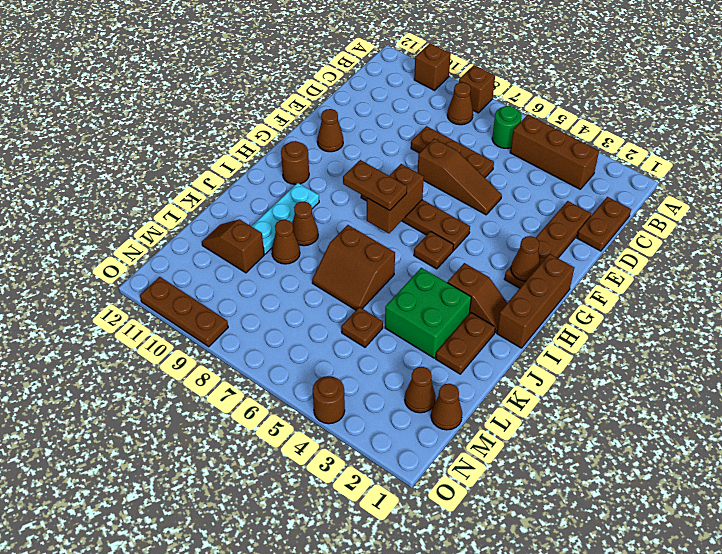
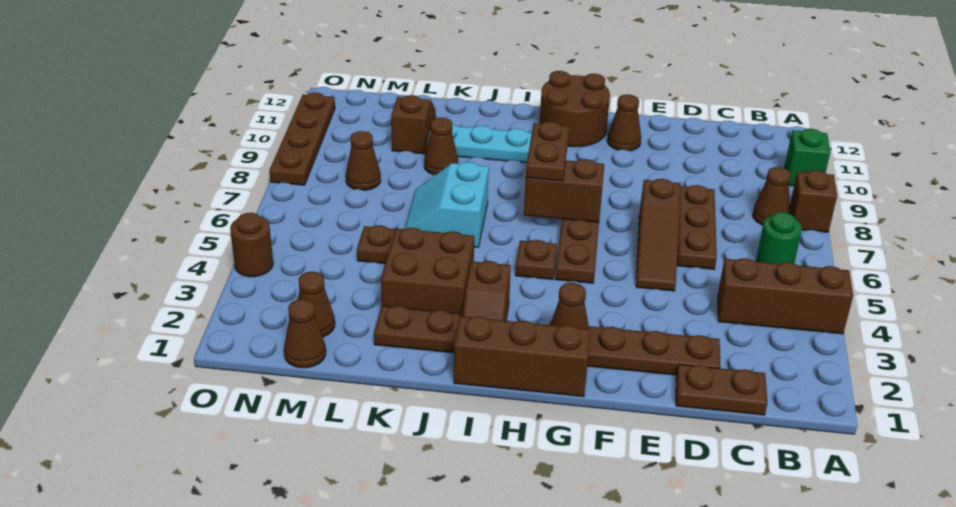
brown brick A10 level 1 -> green brick A10 level 1
brown brick B3:B5 level 1 -> brown brick A4:C4 level 1
brown round brick H11 level 1 -> brown round brick G11:H12 level 1
green brick J3:K4 level 1 -> brown brick J3:K4 level 1
brown slope J6:K7 level 1 top J -> cyan slope J6:K7 level 1 top J
brown cone J9 level 1 -> brown cone M8 level 1
brown plate O9:O11 level 1 -> brown plate O8:O11 level 1

